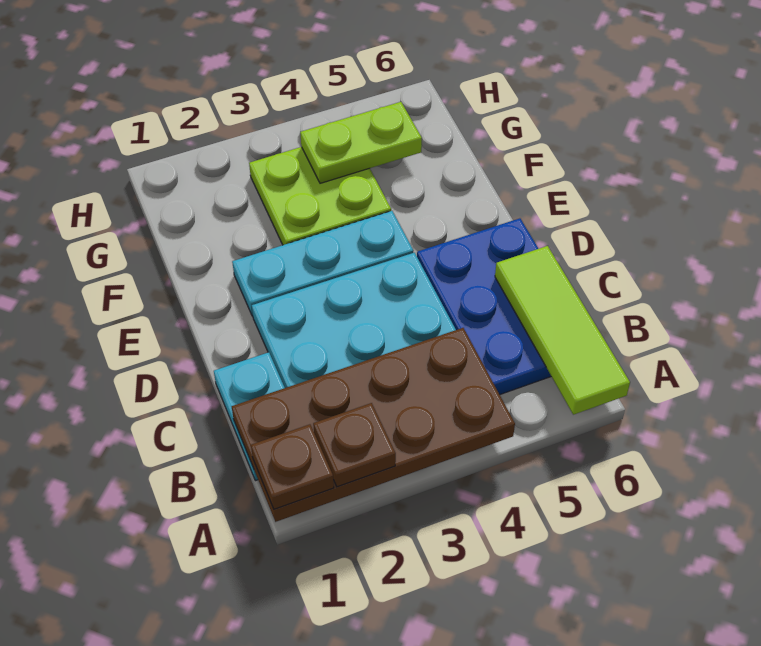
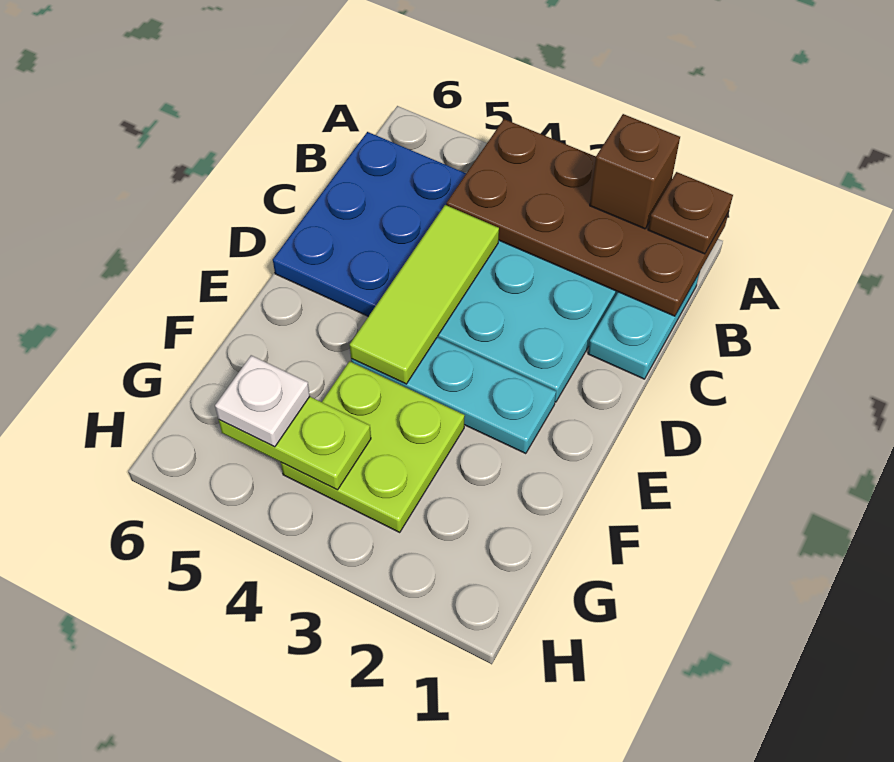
brown plate A2 level 3 -> brown brick A2 level 3
lime tile A6:C6 level 2 -> lime tile C4:E4 level 2
none -> white plate G5 level 3

